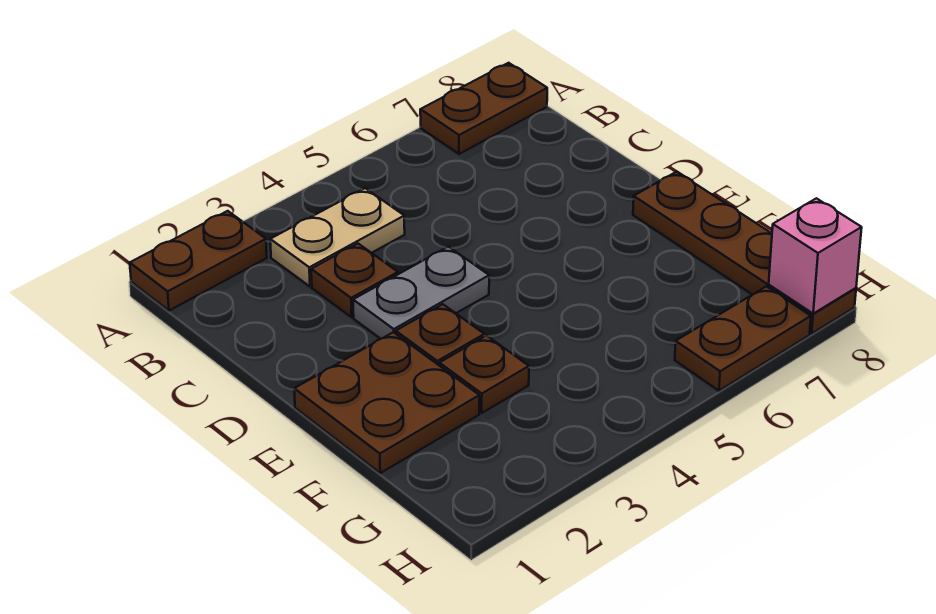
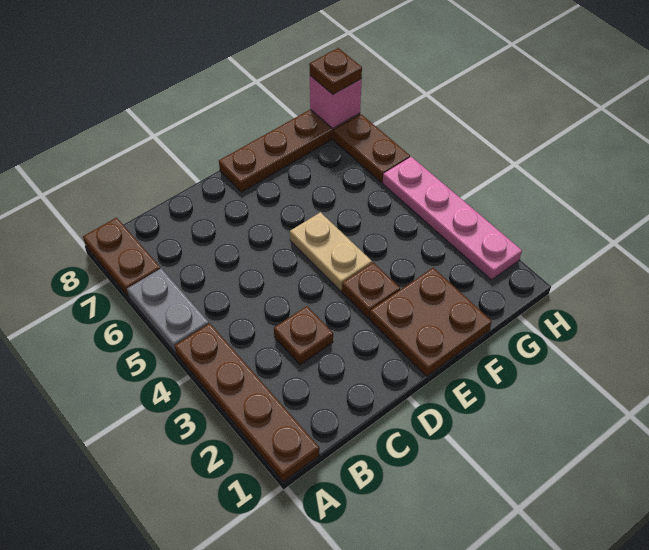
brown plate A1:A2 level 1 -> brown plate A1:A4 level 1
tan plate B3:B4 level 1 -> tan plate E4:E5 level 1
grey plate D3:D4 level 1 -> grey plate A5:A6 level 1
brown plate F3 level 1 -> brown plate H8 level 3
none -> pink plate H2:H5 level 1

